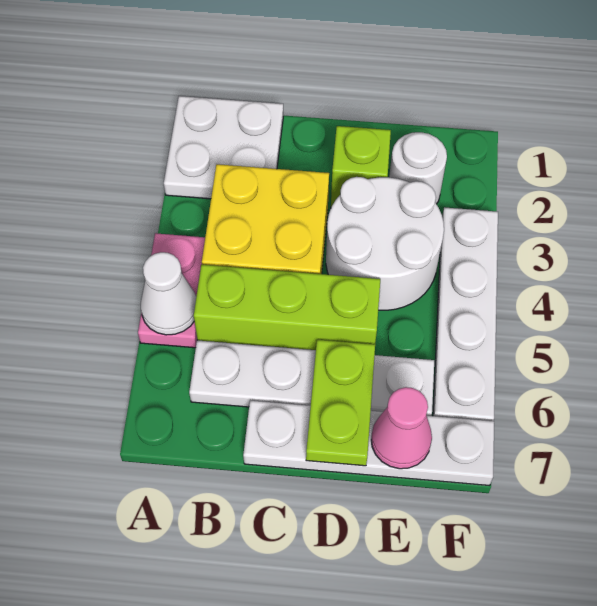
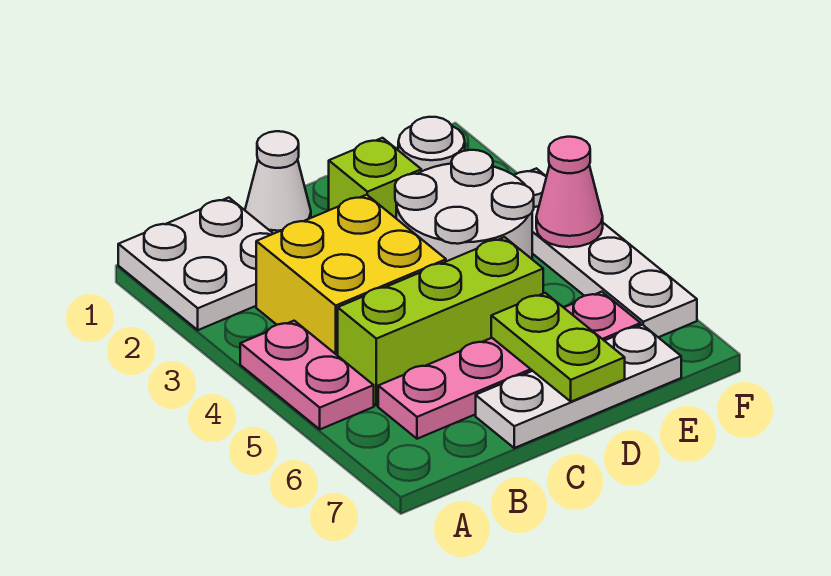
white cone A5 level 2 -> white cone C1 level 1
white plate B6:E6 level 1 -> pink plate B6:E6 level 1
white plate C7:F7 level 1 -> white plate C7:E7 level 1
pink cone E7 level 2 -> pink cone F4 level 2

